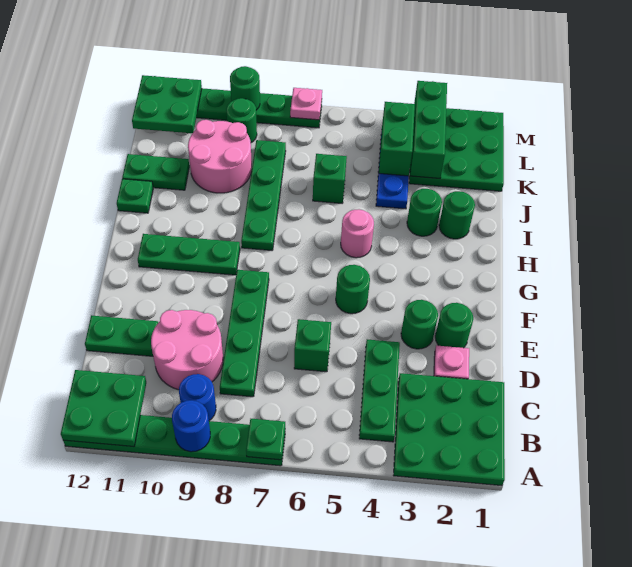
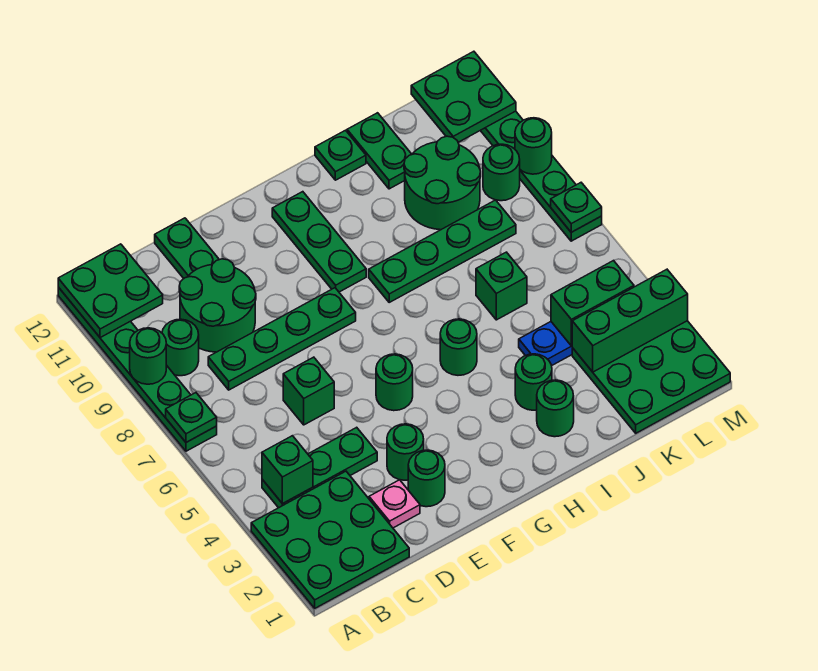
blue round brick A9 level 2 -> green round brick A9 level 2
none -> green brick B4 level 2
blue round brick B9 level 1 -> green round brick B9 level 1
pink round brick C9:D10 level 1 -> green round brick C9:D10 level 1
pink round brick H5 level 1 -> green round brick H5 level 1
pink round brick J9:K10 level 1 -> green round brick J9:K10 level 1
pink plate M7 level 2 -> green plate M7 level 2

